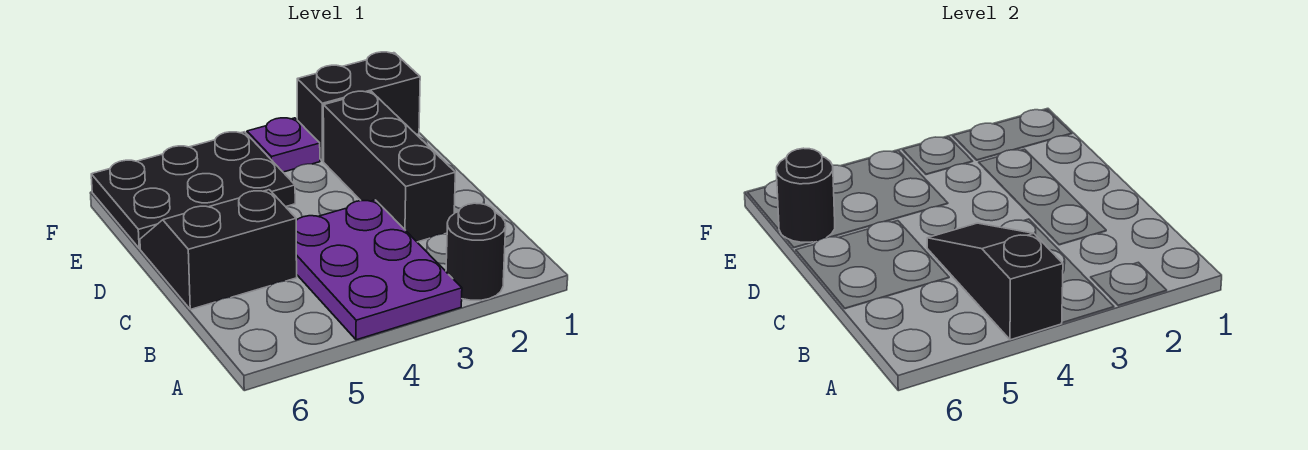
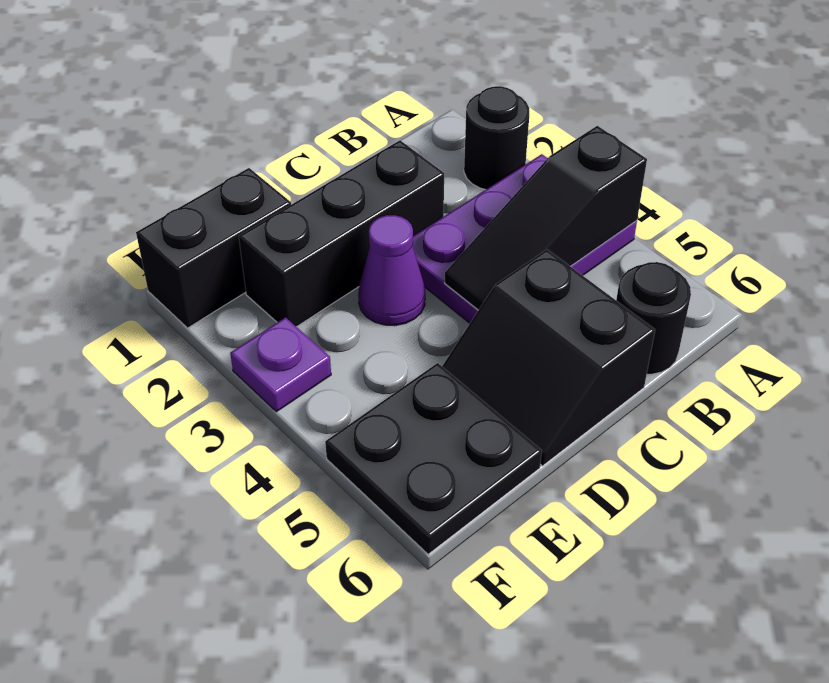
none -> purple cone D3 level 1
black plate E4:F6 level 1 -> black plate E5:F6 level 1
black round brick E6 level 2 -> black round brick B6 level 1
black brick F1:F2 level 1 -> black brick E1:F1 level 1

